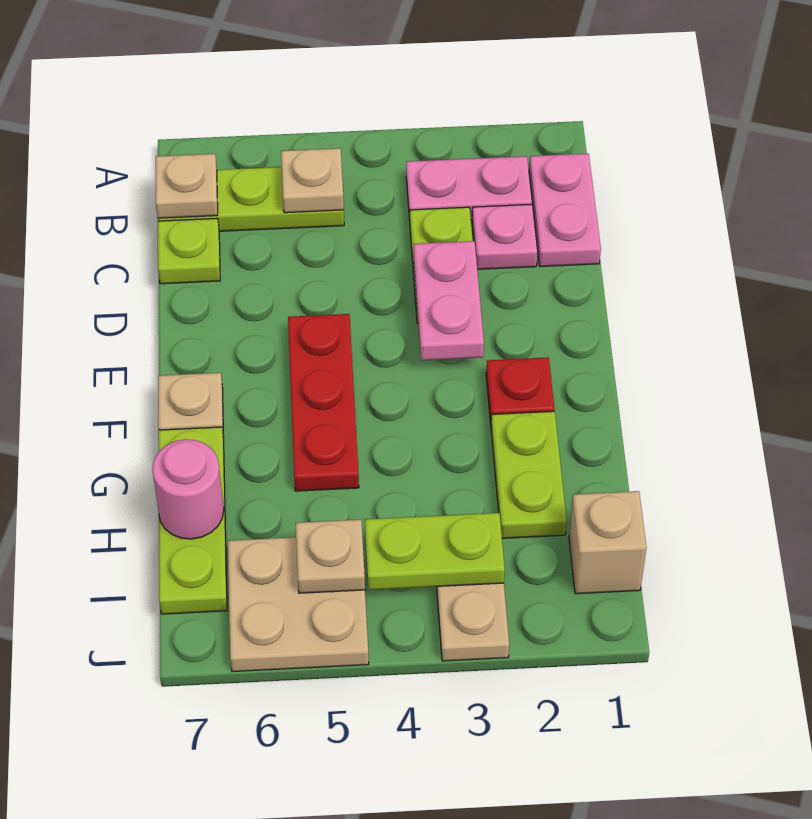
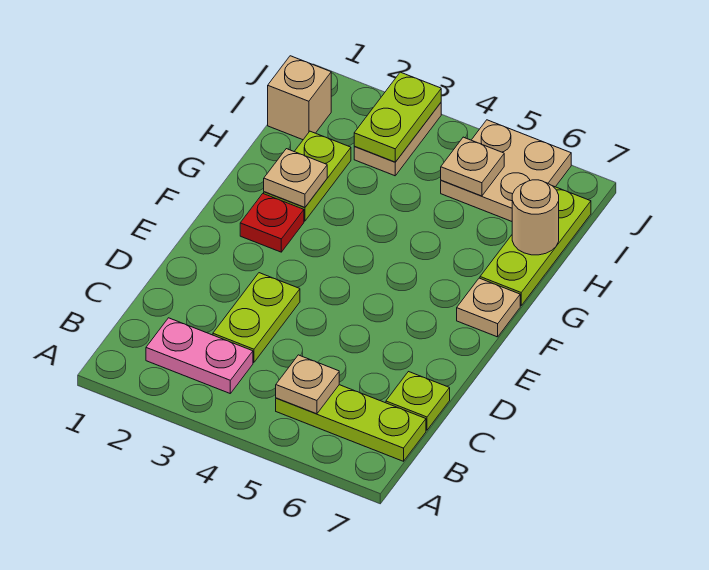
pink plate B1:C1 level 1 -> none
tan plate B7 level 2 -> tan plate G2 level 2
pink plate C2 level 1 -> none
pink plate D3:E3 level 2 -> none
red plate E5:G5 level 1 -> none
pink round brick H7 level 2 -> tan round brick H7 level 2
lime plate I3:I4 level 2 -> lime plate I3:J3 level 2

